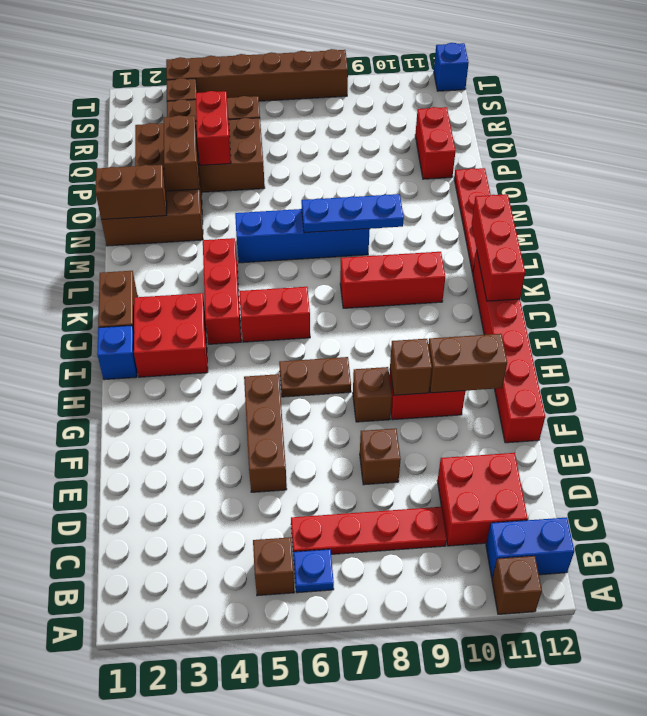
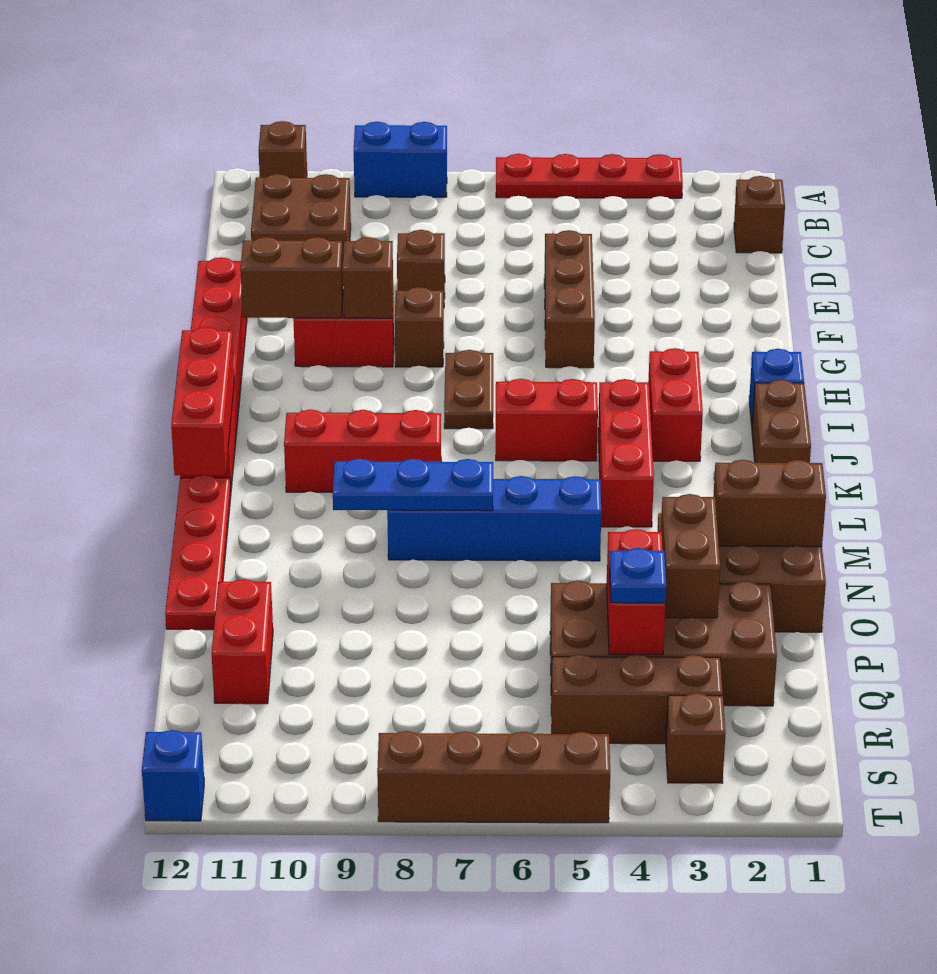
brown brick B5 level 1 -> brown brick C1 level 1
blue plate B6 level 1 -> blue plate Q4 level 3
blue brick B11:B12 level 1 -> blue brick A8:A9 level 1
red plate C6:C9 level 1 -> red plate A3:A6 level 1
red brick C10:D11 level 1 -> brown brick C10:D11 level 1
brown plate H6:H7 level 1 -> brown plate H7:I7 level 1
red brick I2:J3 level 1 -> red brick I3:J3 level 1
brown brick T3:T8 level 1 -> brown brick T5:T8 level 1

